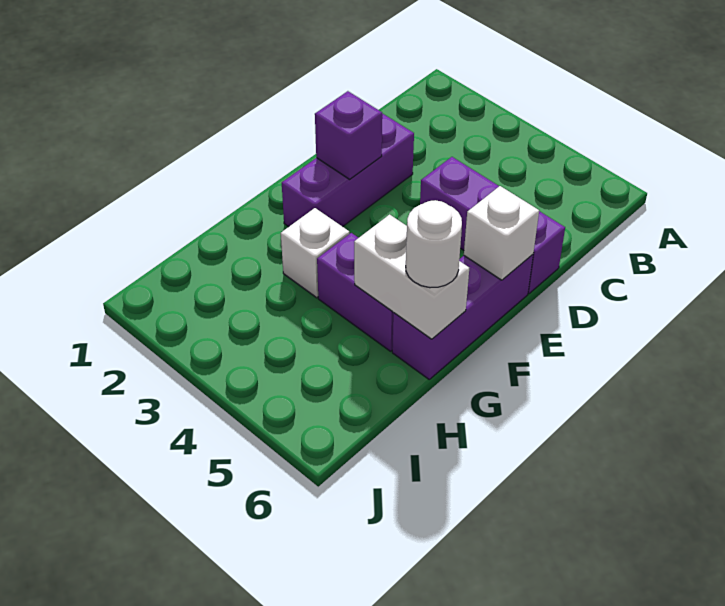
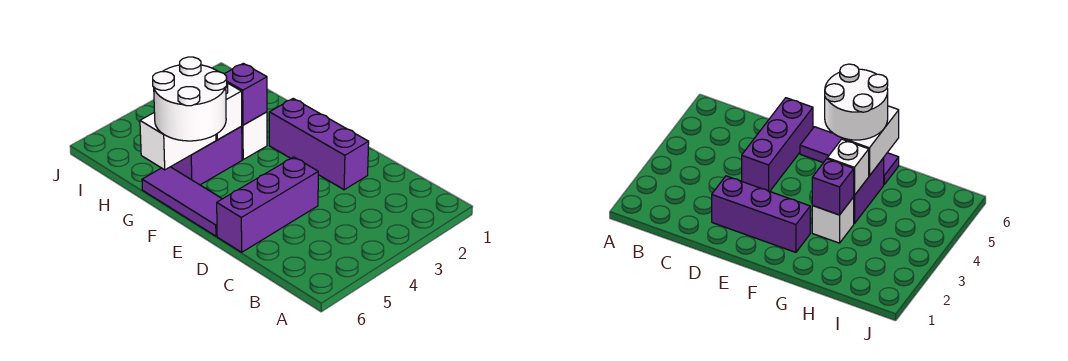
purple brick E2 level 2 -> purple brick G3 level 2
purple brick E6:G6 level 1 -> purple tile E6:G6 level 1
white brick E6 level 2 -> white brick G4 level 2
white round brick G6 level 3 -> white round brick F5:G6 level 3

